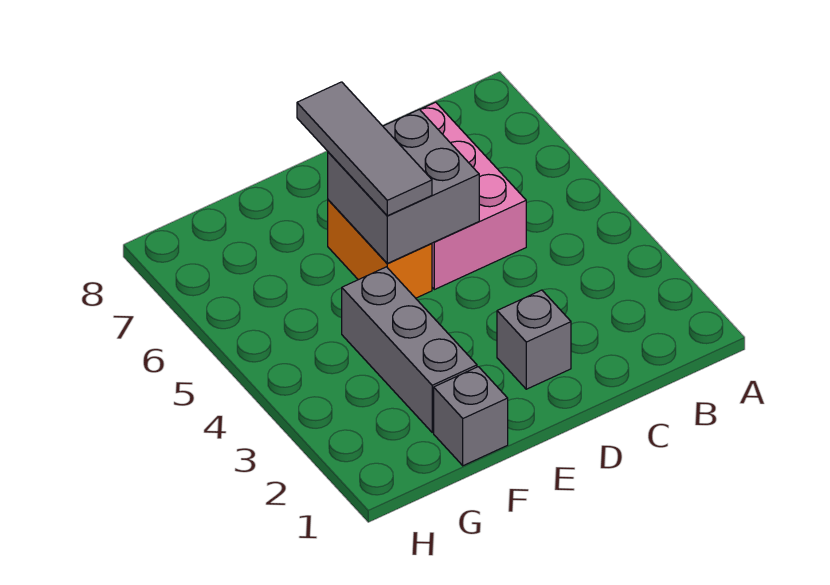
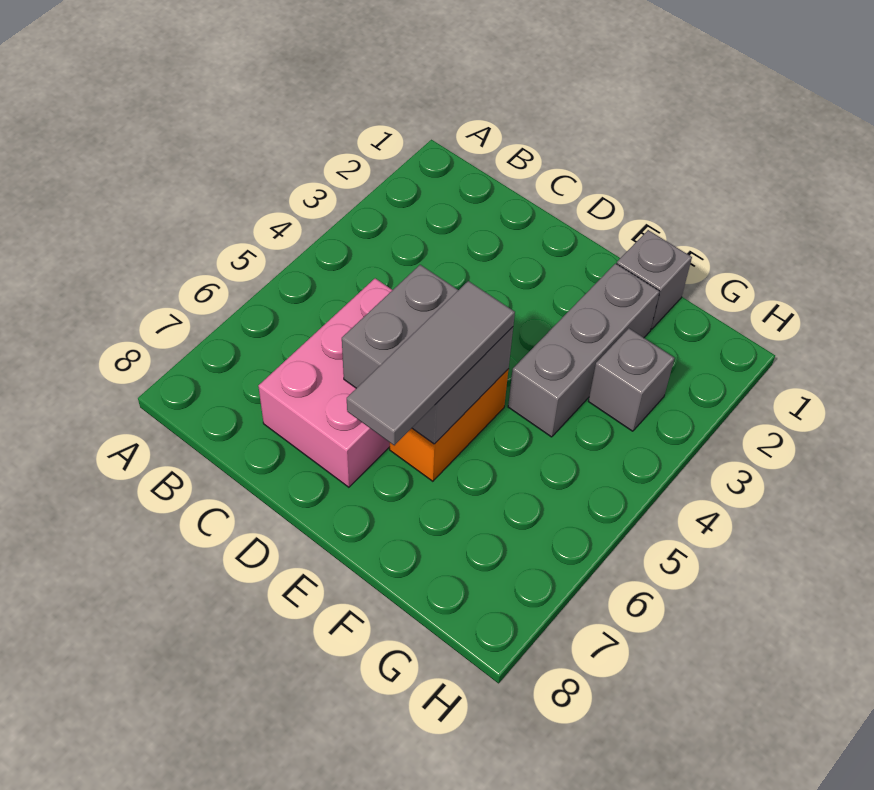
grey brick D2 level 1 -> grey brick G3 level 1

